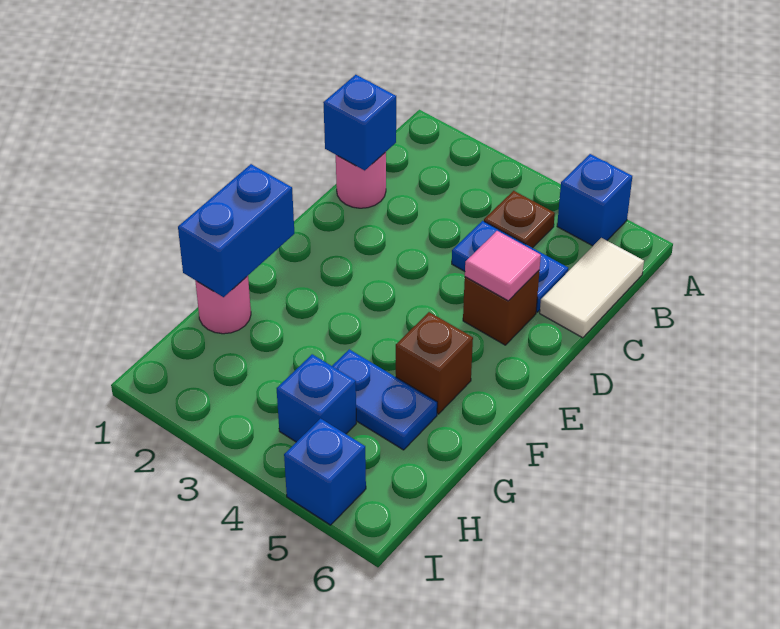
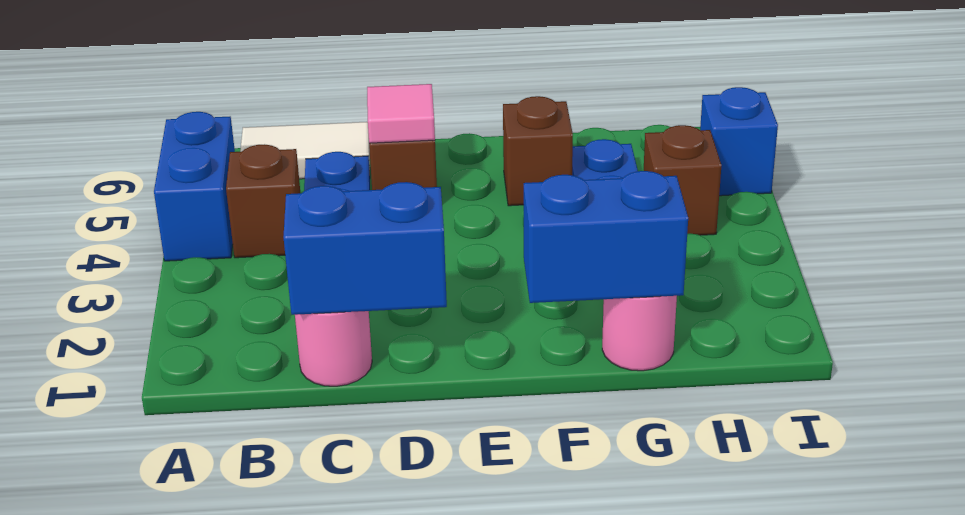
blue brick A5 level 1 -> blue brick A4:A5 level 1
brown plate B4 level 1 -> brown brick B4 level 1
blue brick C1 level 2 -> blue brick C1:D1 level 2
blue brick H4 level 1 -> brown brick H4 level 1

